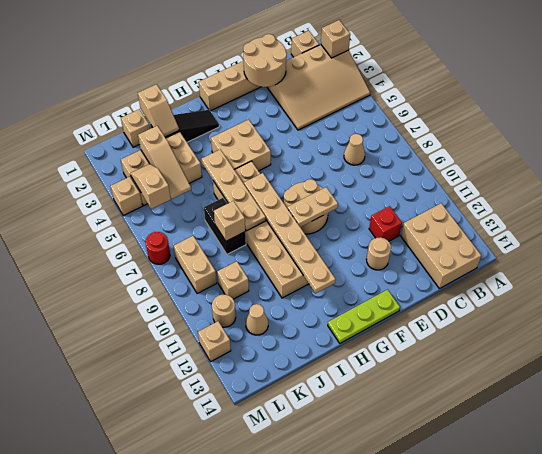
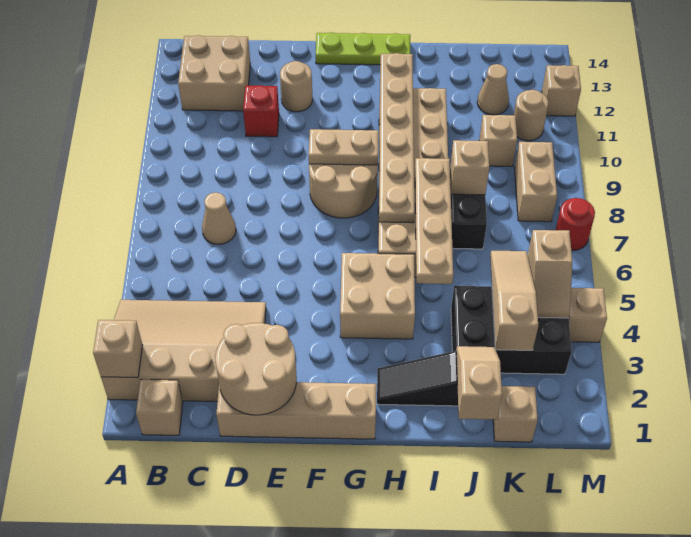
tan brick B12:C14 level 1 -> tan brick B12:C13 level 1
tan brick J3:L4 level 1 -> black brick J3:L4 level 1

